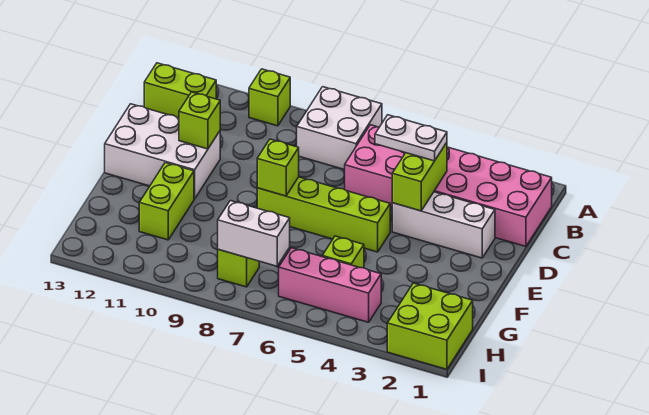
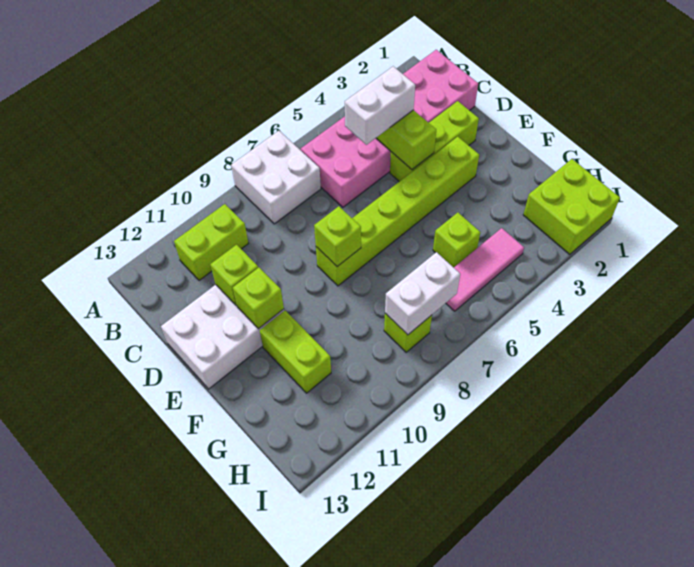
lime brick A10 level 1 -> lime brick E11 level 2
lime brick B12:B13 level 1 -> lime brick B10:B11 level 1
white plate C4:C5 level 3 -> white brick C4:C5 level 3
white brick D2:D4 level 1 -> lime brick D2:D4 level 1
lime brick E5:E8 level 1 -> lime brick E3:E8 level 1
pink brick H4:H6 level 1 -> pink tile H4:H6 level 1

